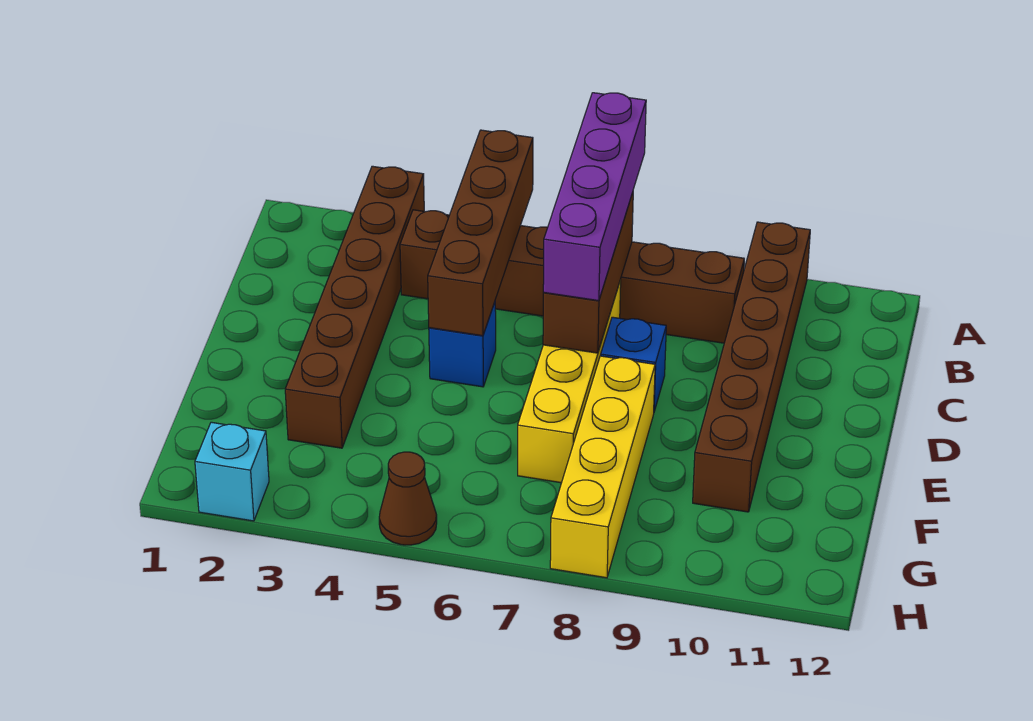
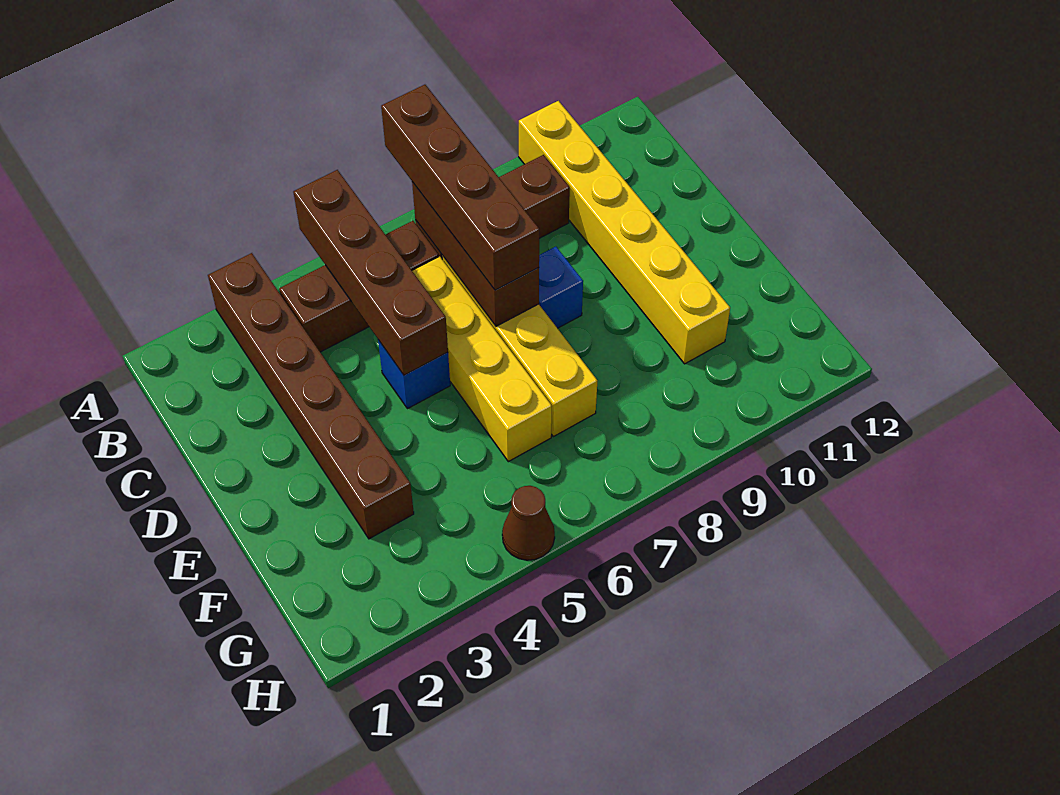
purple brick A7:D7 level 3 -> brown brick A7:D7 level 3
brown brick A10:F10 level 1 -> yellow brick A10:F10 level 1
yellow brick E8:H8 level 1 -> yellow brick C6:F6 level 1
cyan brick H2 level 1 -> none

